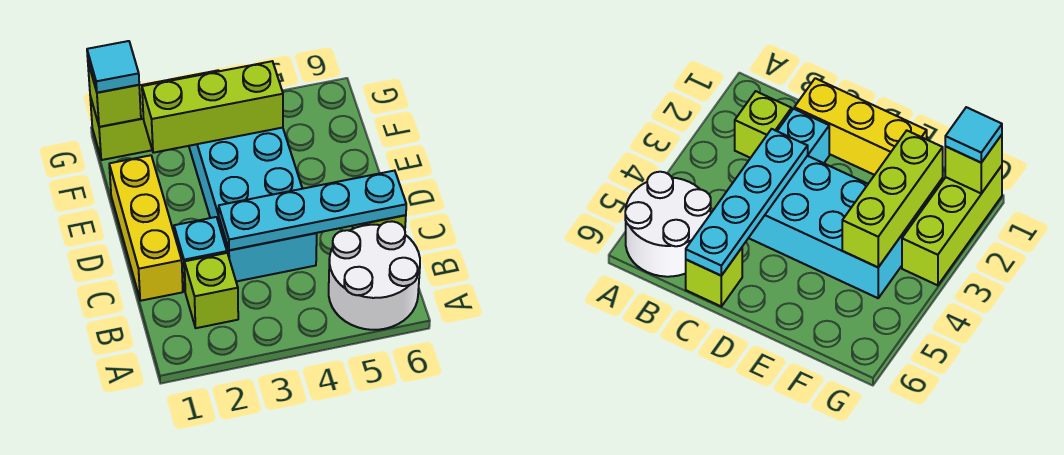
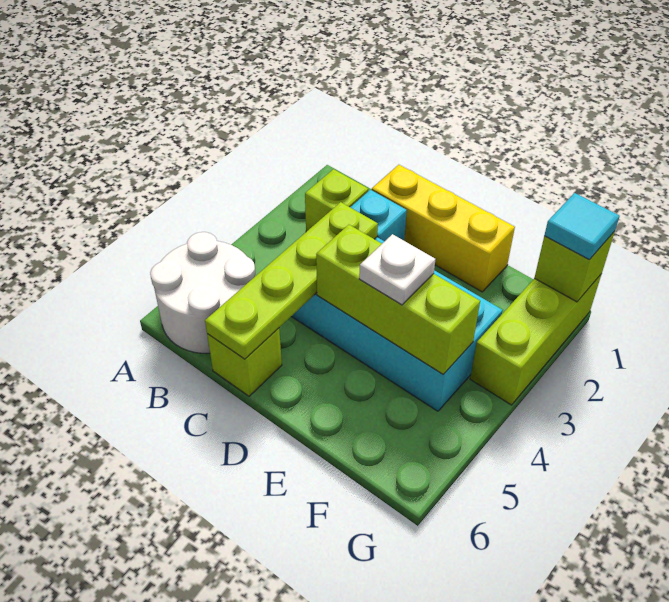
cyan plate C3:C6 level 2 -> lime plate C3:C6 level 2
none -> white plate E4 level 3
lime brick F2:F4 level 2 -> lime brick D4:F4 level 2

